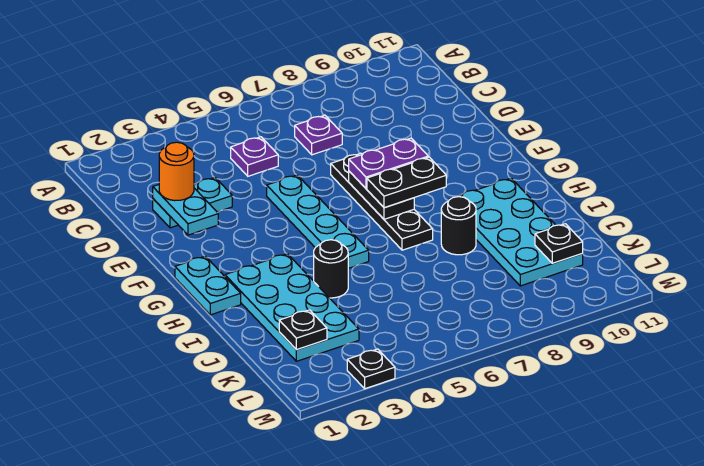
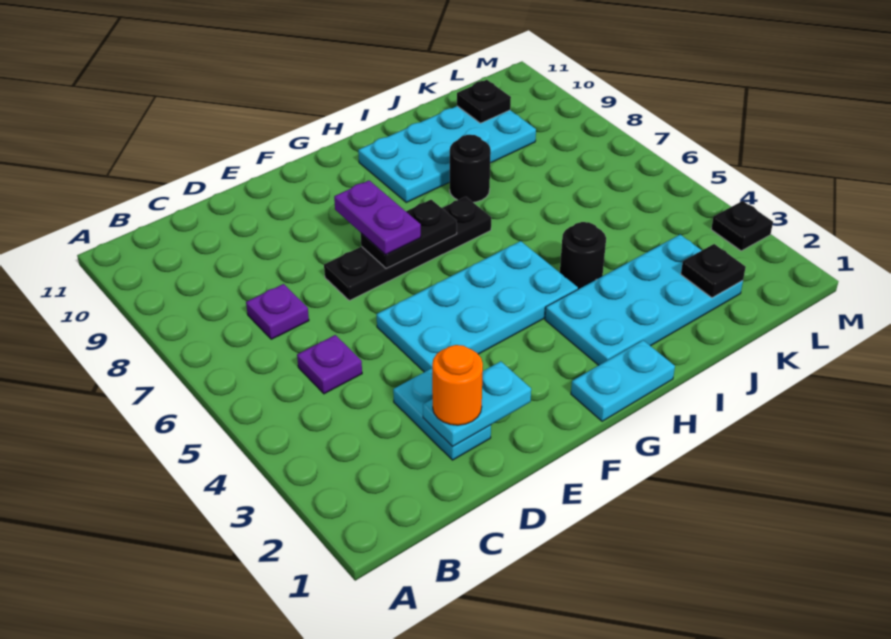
cyan plate E5:H5 level 1 -> cyan plate E4:H5 level 1
black plate G7:G8 level 3 -> none

